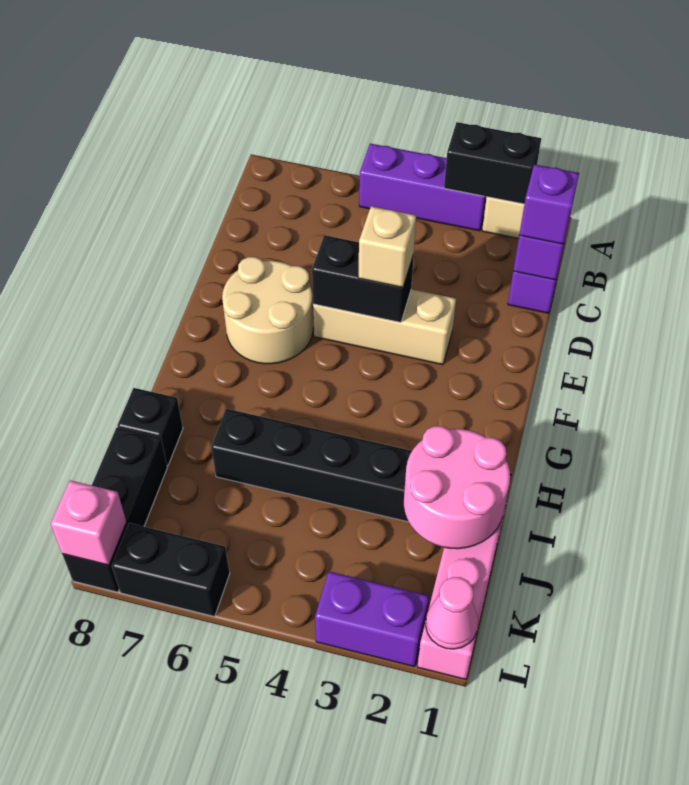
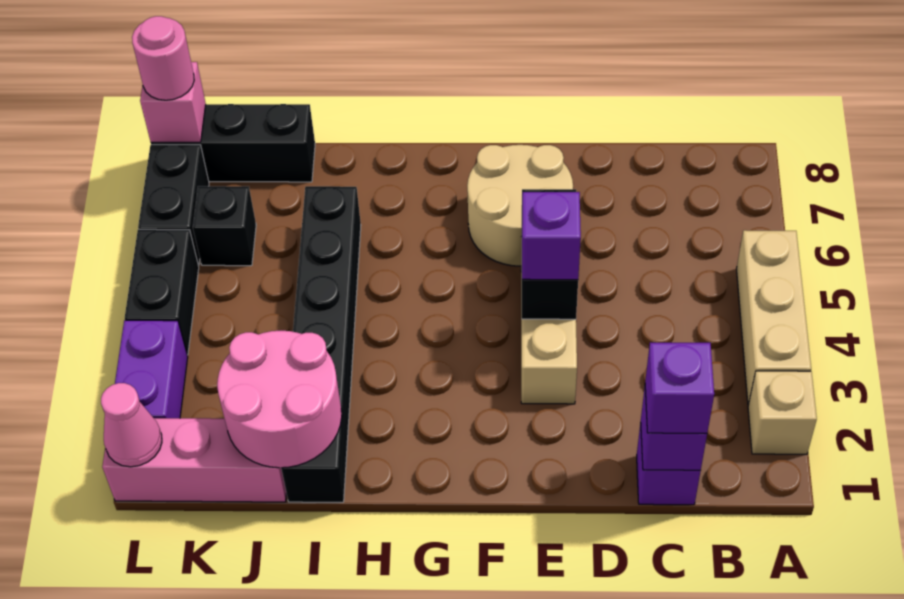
black brick A2:A3 level 2 -> black brick L4:L5 level 1
purple brick A3:A5 level 1 -> tan brick A3:A5 level 1
tan brick E4 level 3 -> purple brick E4 level 3
black brick I8 level 1 -> black brick K6 level 1
none -> pink round brick L8 level 3

